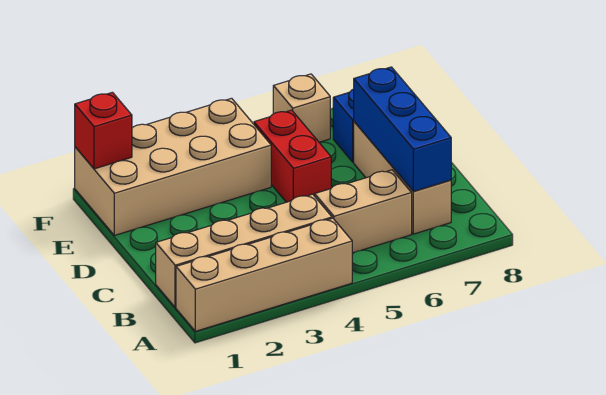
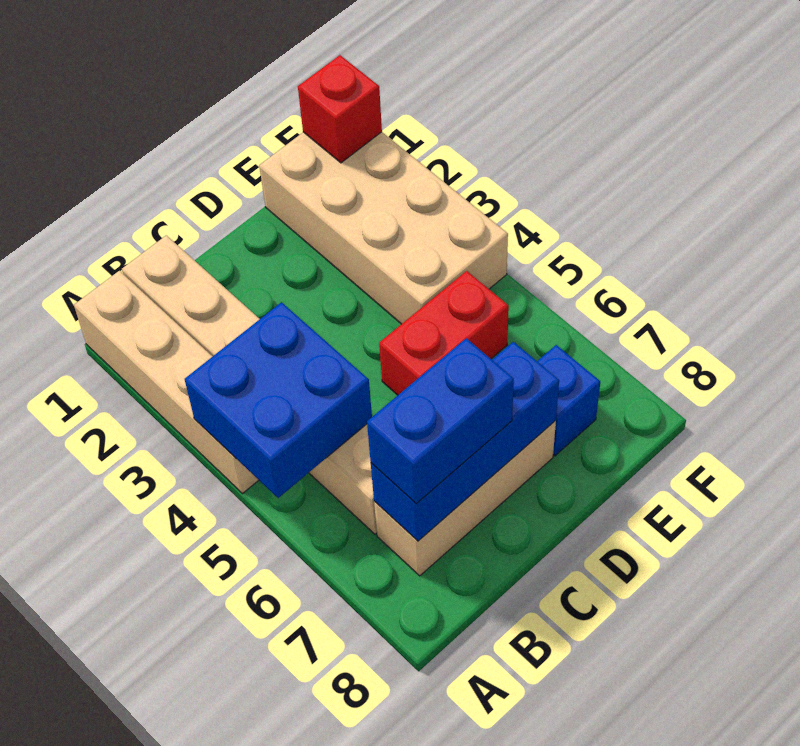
none -> blue brick A4:B5 level 2
none -> blue brick B7:C7 level 3
tan brick F6 level 1 -> none

